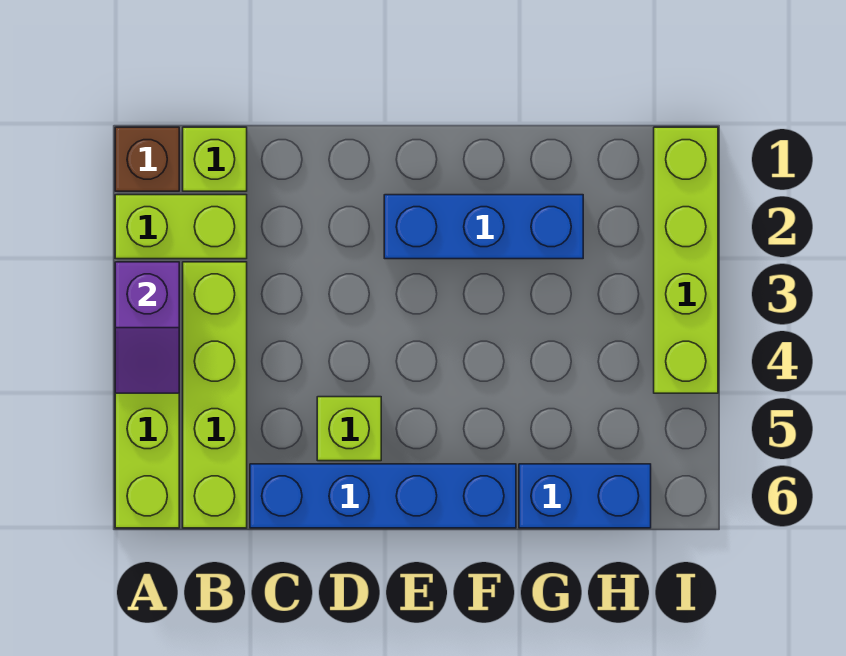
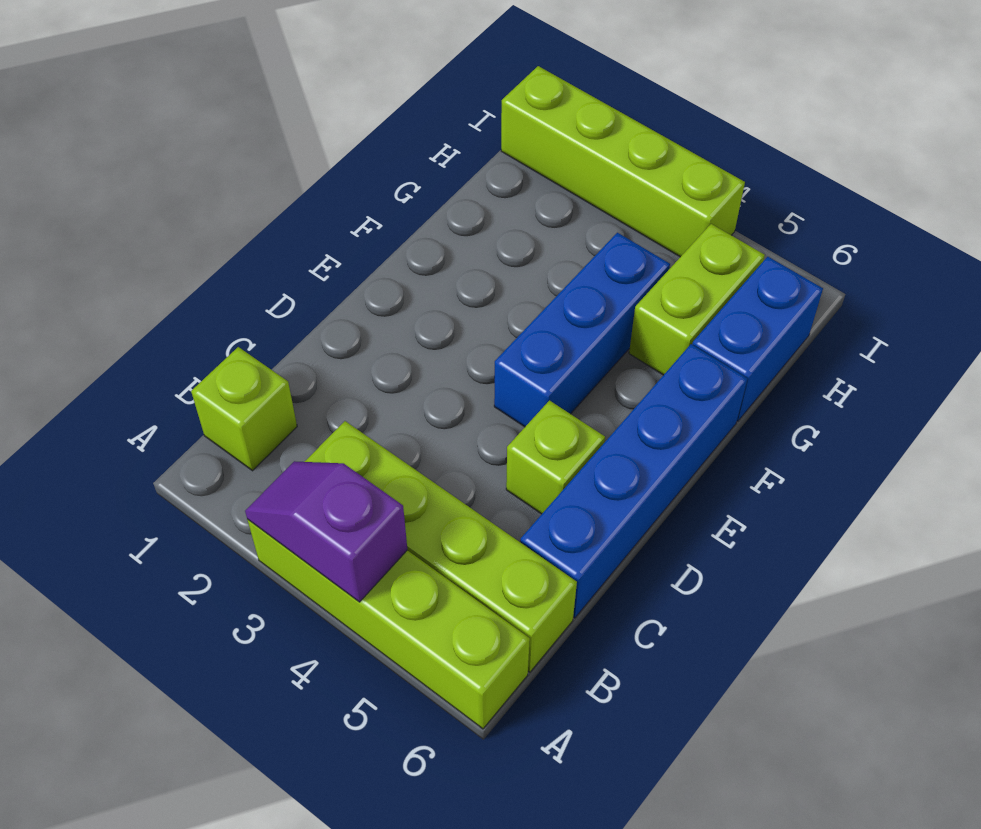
brown brick A1 level 1 -> none
lime brick A2:B2 level 1 -> lime brick G5:H5 level 1
purple slope A3:A4 level 2 top 3 -> purple slope A3:A4 level 2 top 4
blue brick E2:G2 level 1 -> blue brick E4:G4 level 1

